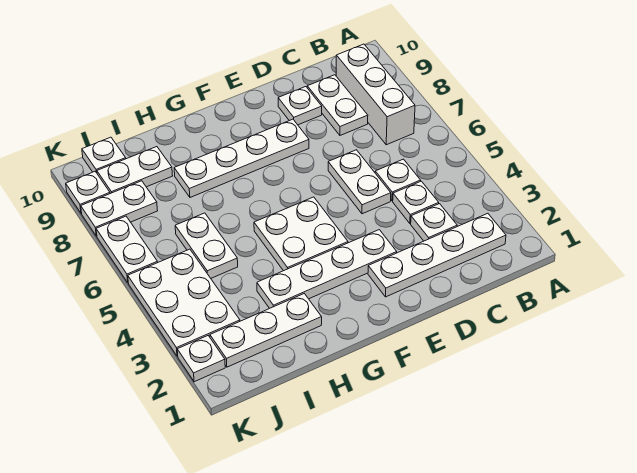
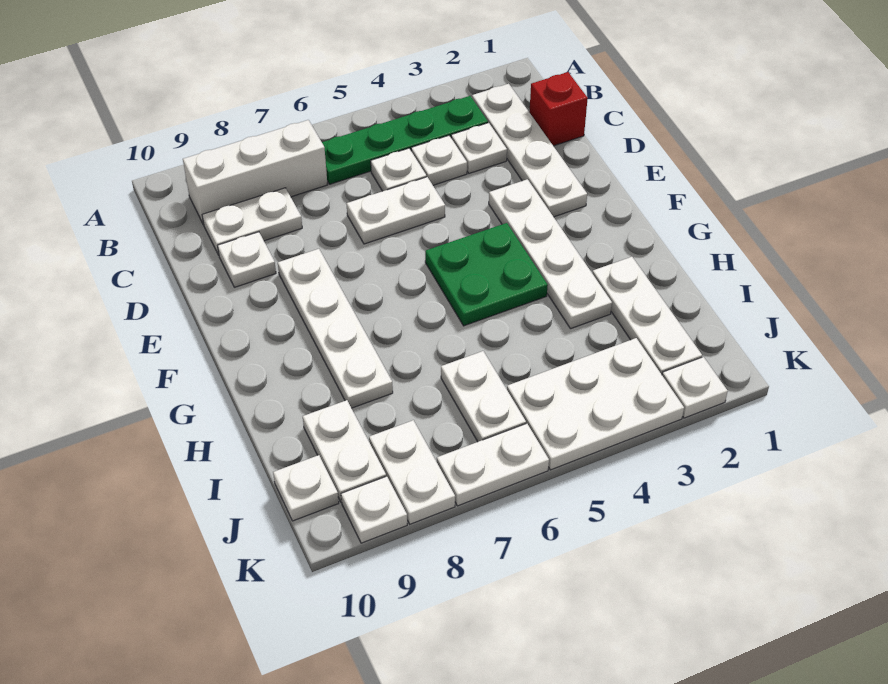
none -> green plate B3:B6 level 1
none -> red brick C1 level 1
white plate F4:G5 level 1 -> green plate F4:G5 level 1
white plate I5:I6 level 1 -> white plate I6:J6 level 1

